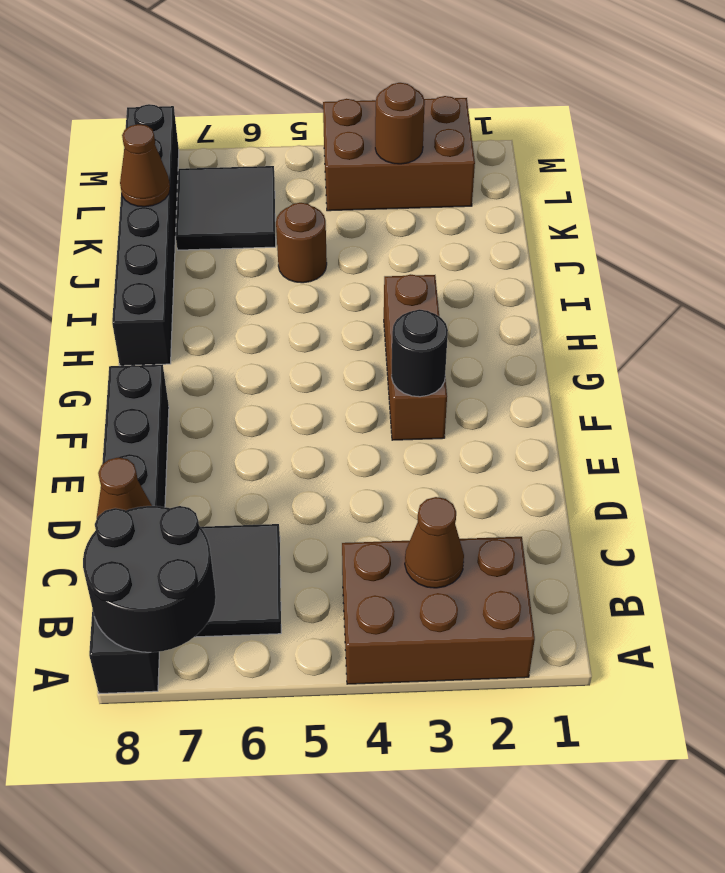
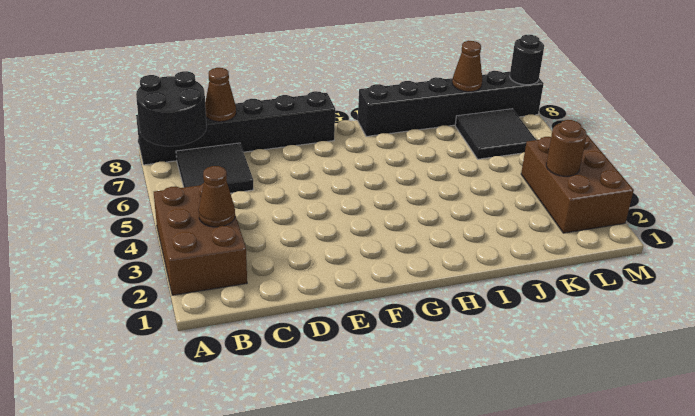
brown brick F3:H3 level 1 -> none
black round brick F3 level 2 -> black round brick M8 level 2
brown round brick J5 level 1 -> none

